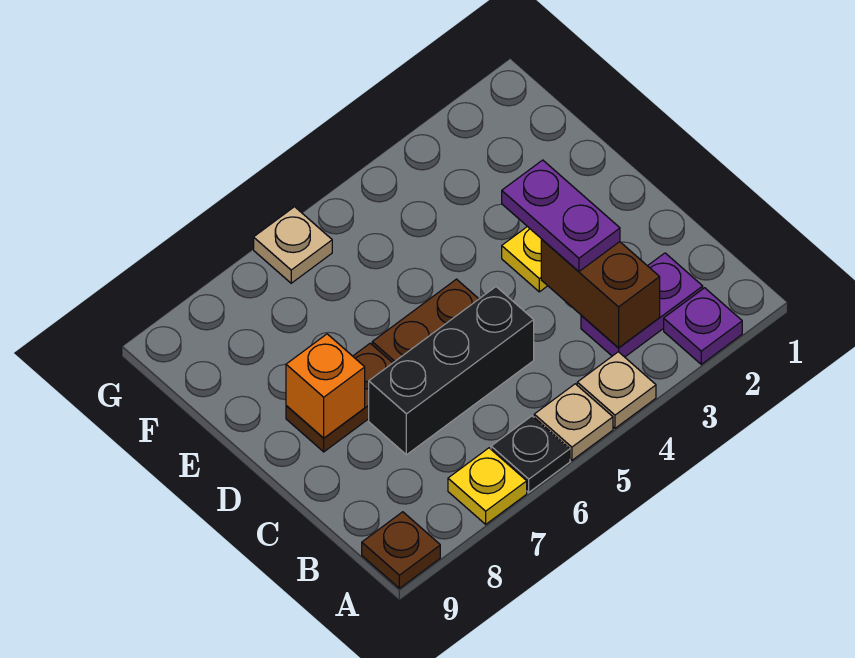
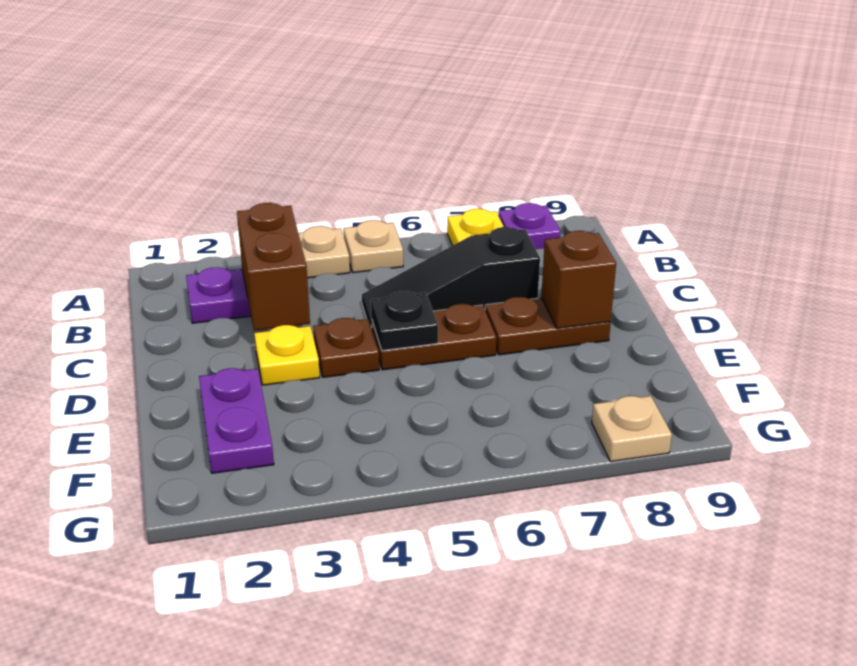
purple plate A2 level 1 -> purple plate A8 level 1
black plate A6 level 1 -> black plate D5 level 2
brown plate A9 level 1 -> brown plate D4 level 1
purple plate C3:D3 level 3 -> purple plate E2:F2 level 1
black brick C5:C7 level 1 -> black slope C5:C7 level 1 top 7
orange brick D8 level 2 -> brown brick D8 level 2
tan plate G6 level 1 -> tan plate G8 level 1

